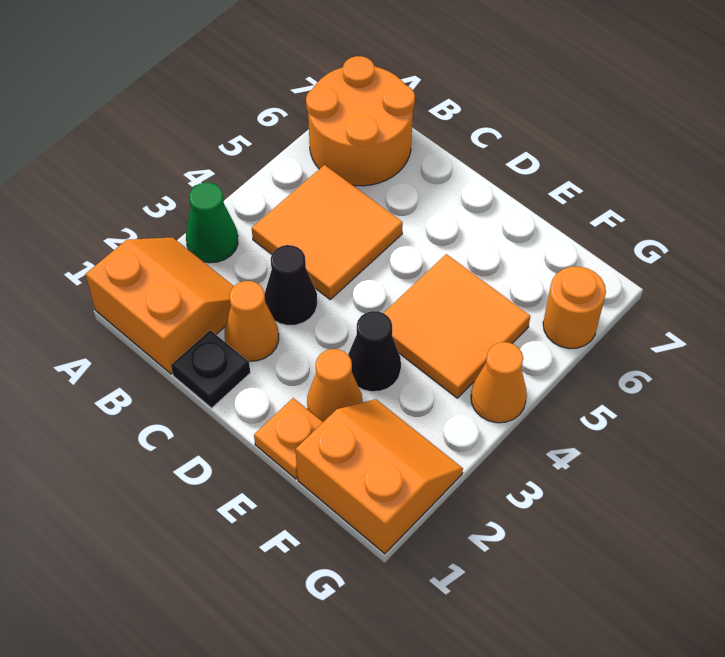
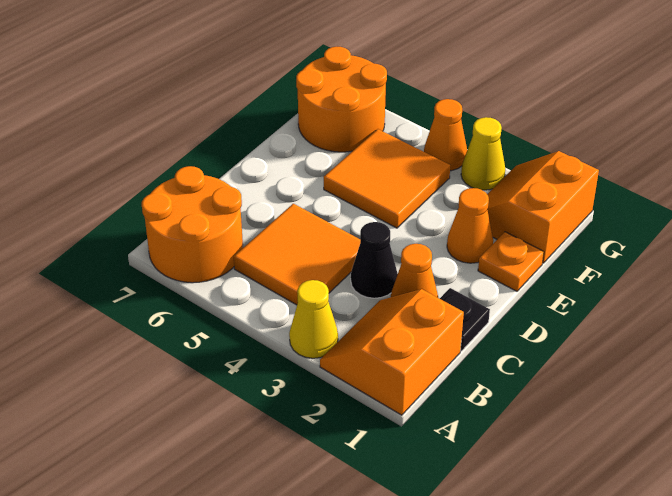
green cone A3 level 1 -> yellow cone A3 level 1
black cone E3 level 1 -> none
none -> yellow cone G3 level 1
orange round brick G6 level 1 -> orange round brick F6:G7 level 1

